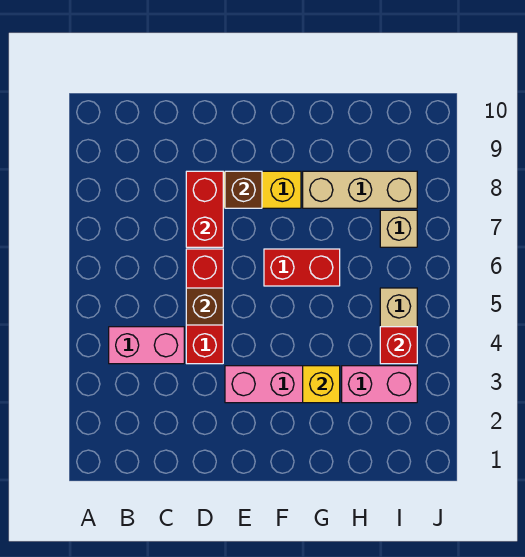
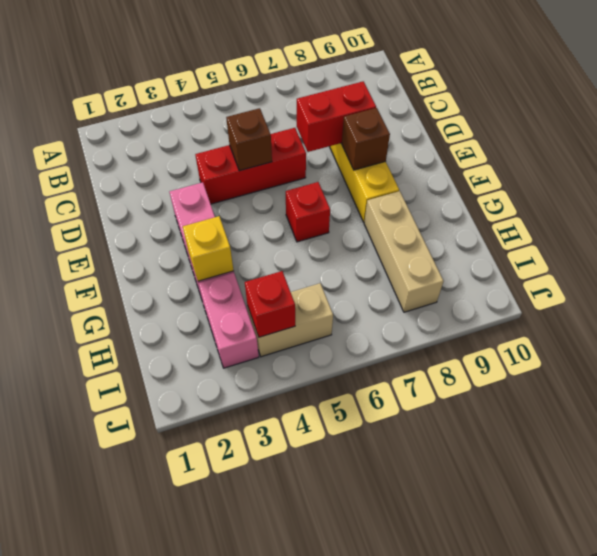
pink brick B4:C4 level 1 -> none
red brick F6:G6 level 1 -> red brick F6 level 1
tan brick I7 level 1 -> none

